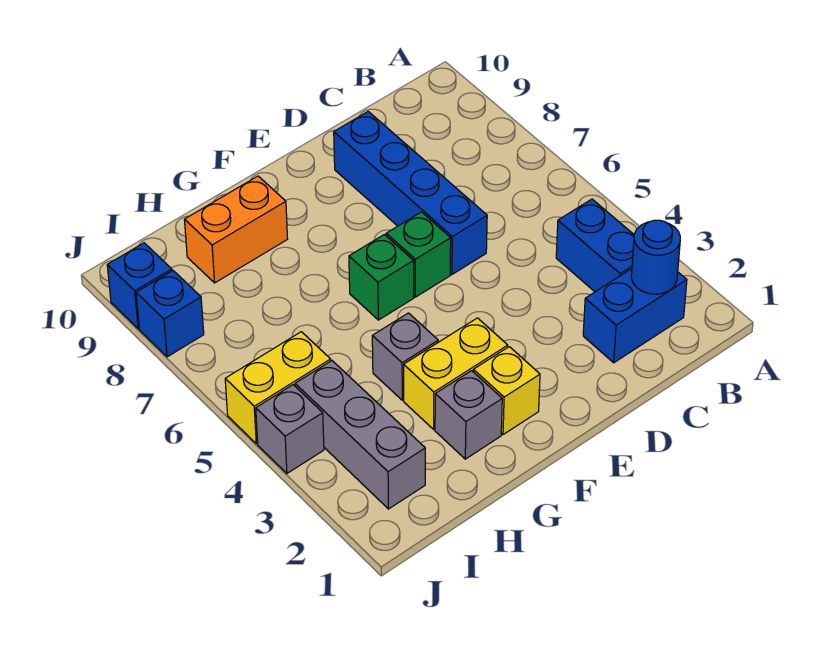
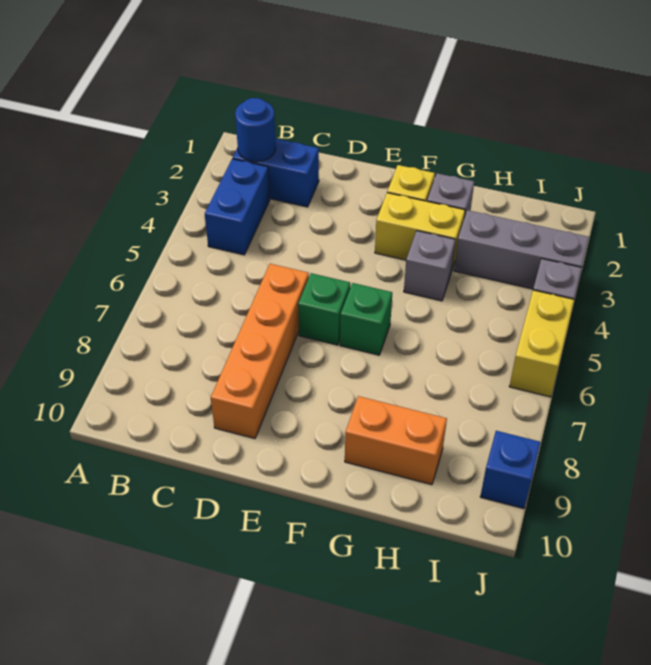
blue brick D6:D9 level 1 -> orange brick D6:D9 level 1
grey brick I2:I4 level 1 -> grey brick H3:J3 level 1
yellow brick I5:J5 level 1 -> yellow brick J5:J6 level 1
blue brick J8 level 1 -> none

